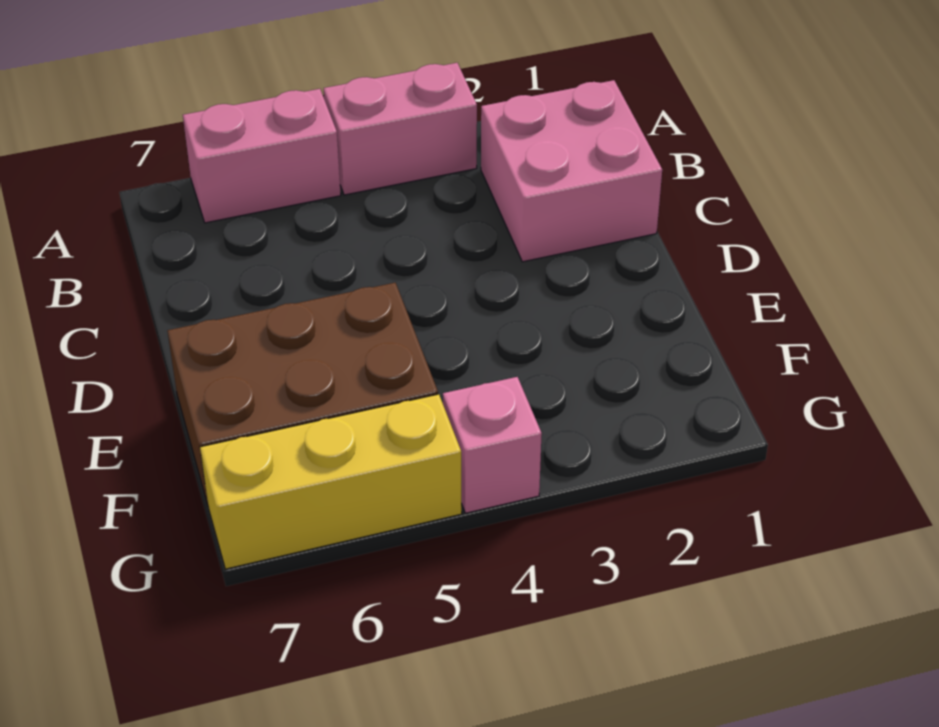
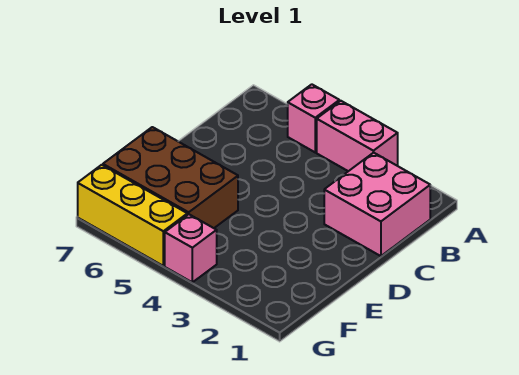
pink brick A5:A6 level 1 -> pink brick A5 level 1

